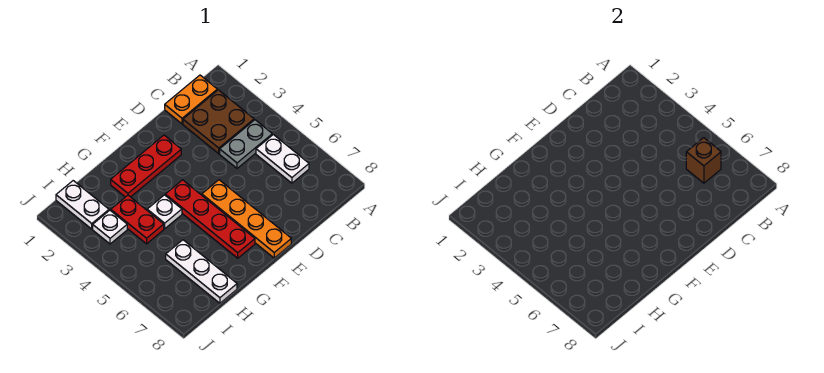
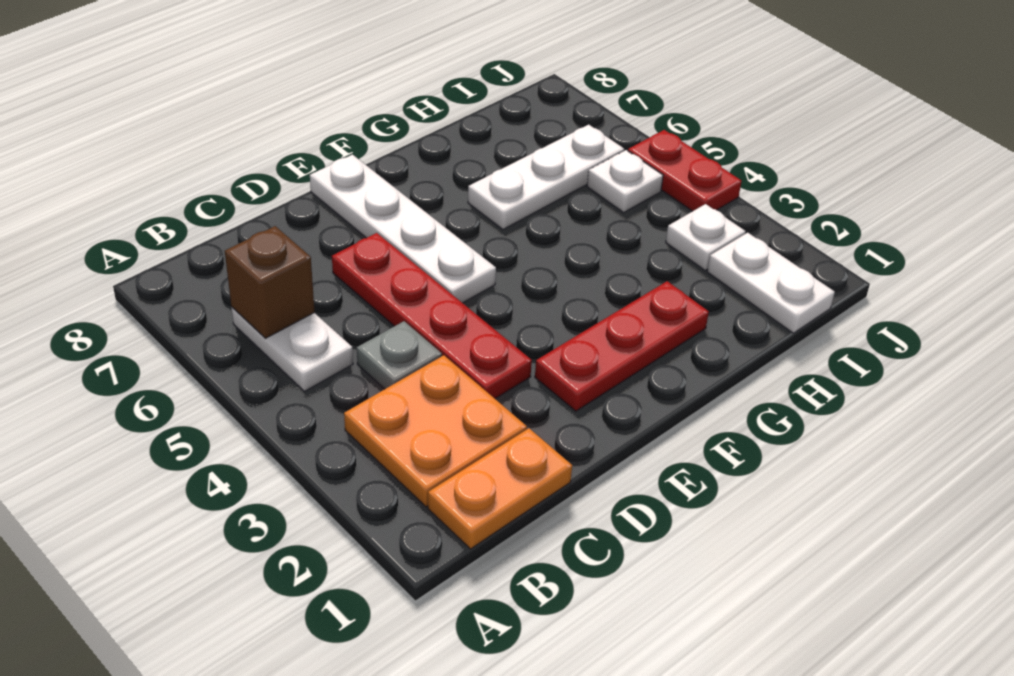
brown plate B2:C3 level 1 -> orange plate B2:C3 level 1
grey plate B4:C4 level 1 -> grey plate C4 level 1
orange plate E5:E8 level 1 -> white plate E5:E8 level 1
red plate F4:F7 level 1 -> red plate D3:D6 level 1
white plate G4 level 1 -> white plate I5 level 1
red plate H3:H4 level 1 -> red plate J4:J5 level 1
white plate H6:H8 level 1 -> white plate G6:I6 level 1

